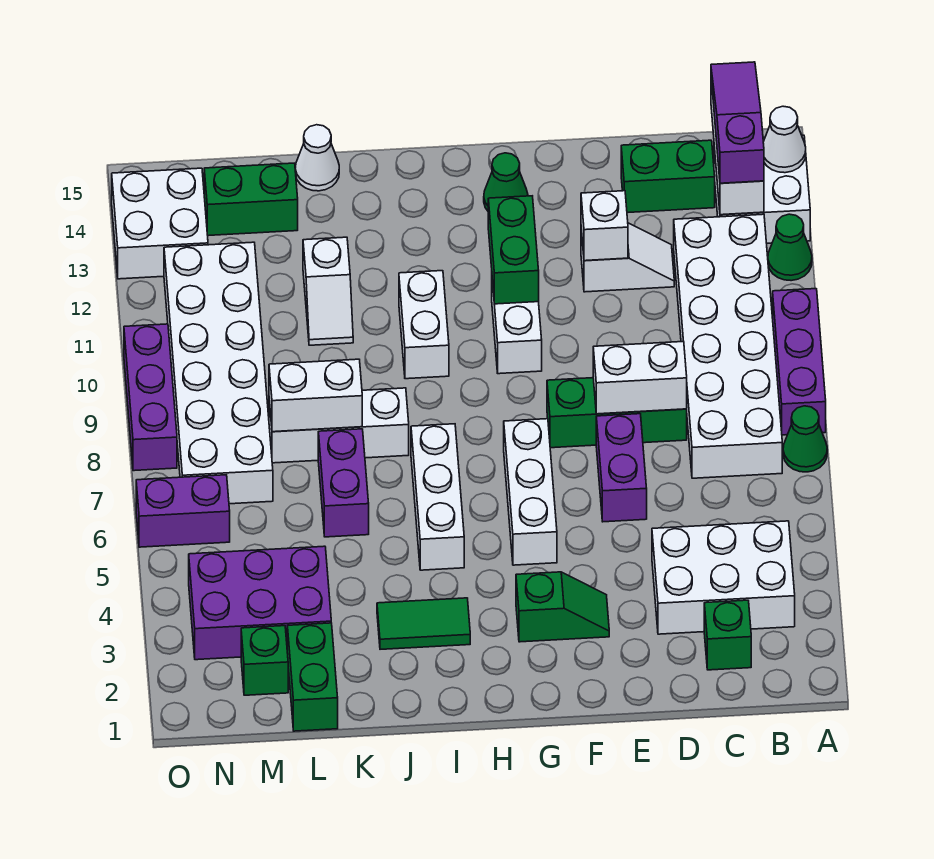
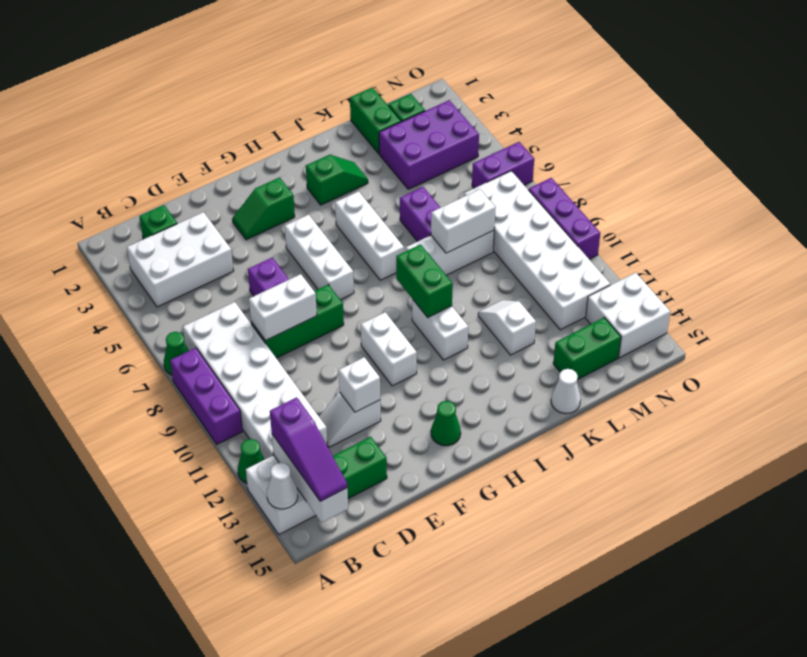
green brick G11:G12 level 2 -> green brick I9:I10 level 2
green tile I3:J3 level 1 -> green slope I3:J3 level 1 top I

